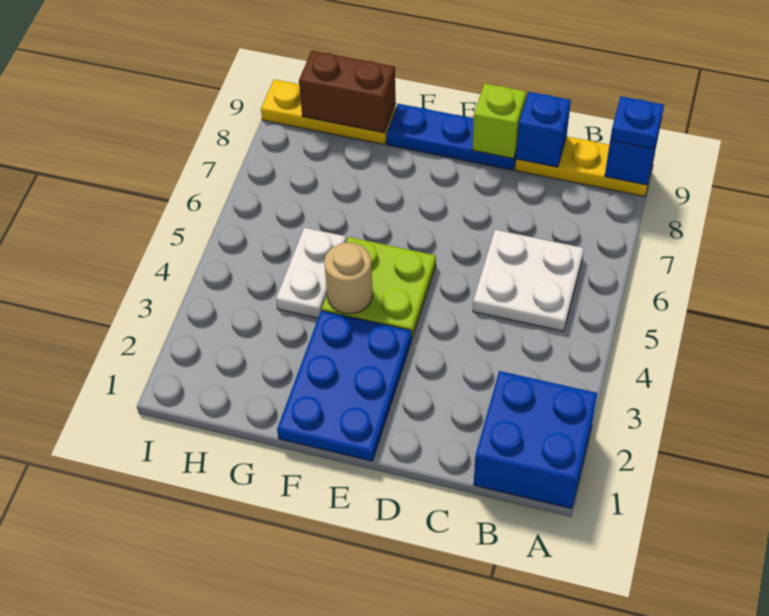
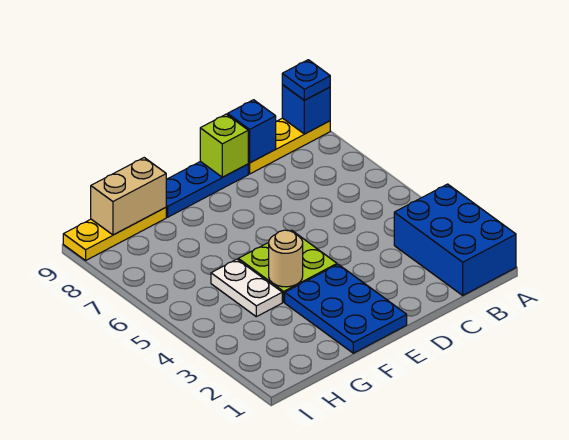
blue brick A1:B2 level 1 -> blue brick A1:B3 level 1
white plate B5:C6 level 1 -> none
brown brick G9:H9 level 2 -> tan brick G9:H9 level 2

